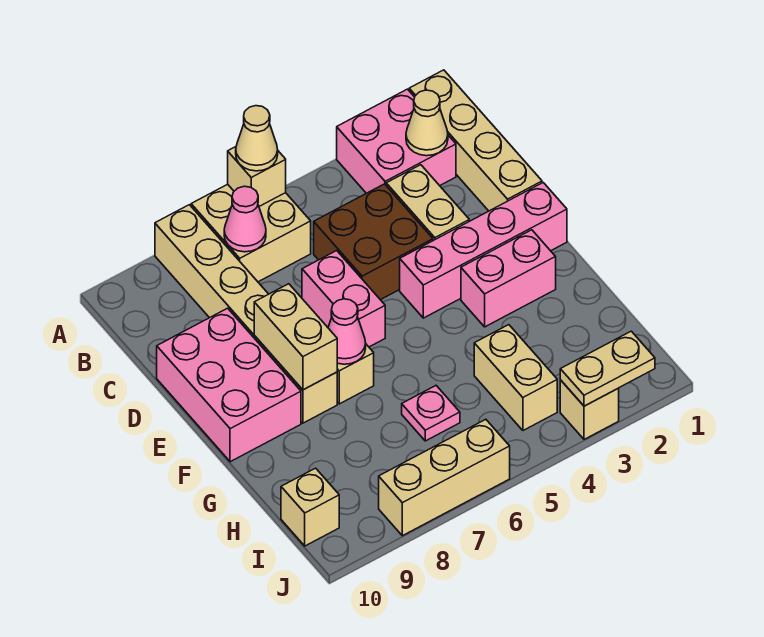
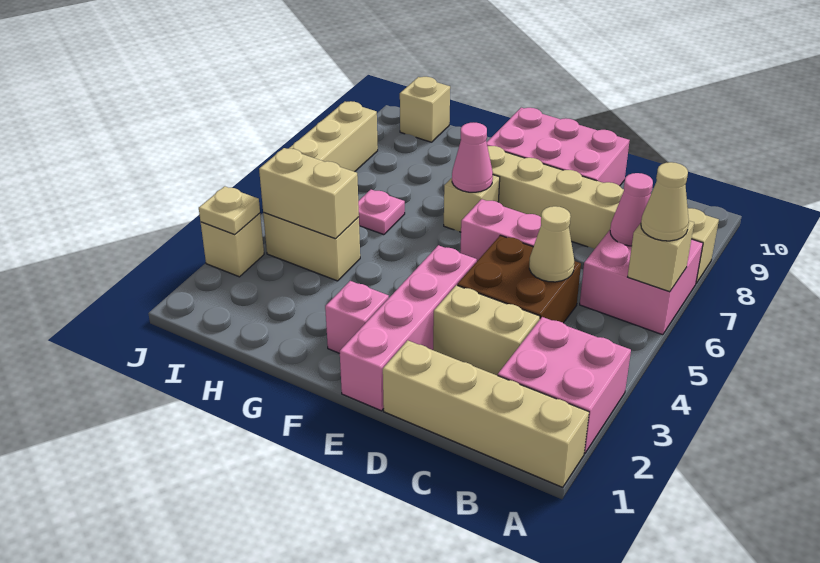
tan brick A6:B7 level 1 -> pink brick A6:B7 level 1
tan cone B2 level 2 -> tan cone C5 level 2
tan brick E8:F8 level 2 -> tan brick H4:I4 level 2
pink brick F2:F3 level 1 -> pink brick F2 level 1
tan plate J2:J3 level 2 -> tan plate J3 level 2

